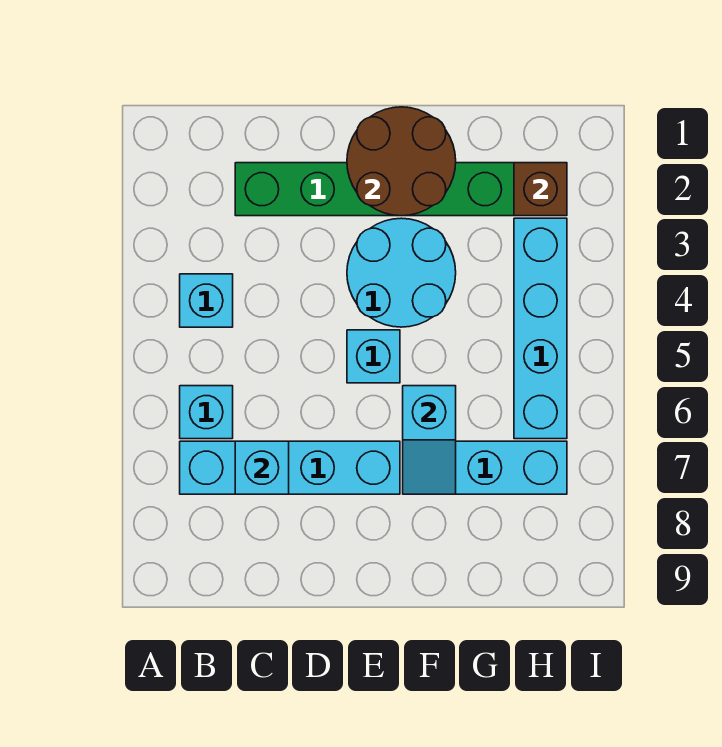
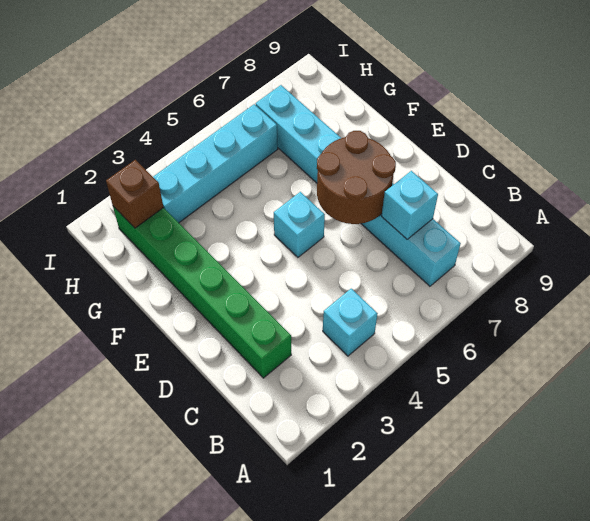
cyan brick B6 level 1 -> none
brown round brick E1:F2 level 2 -> brown round brick D6:E7 level 2
cyan round brick E3:F4 level 1 -> none
cyan slope F6:F7 level 2 top 6 -> none

